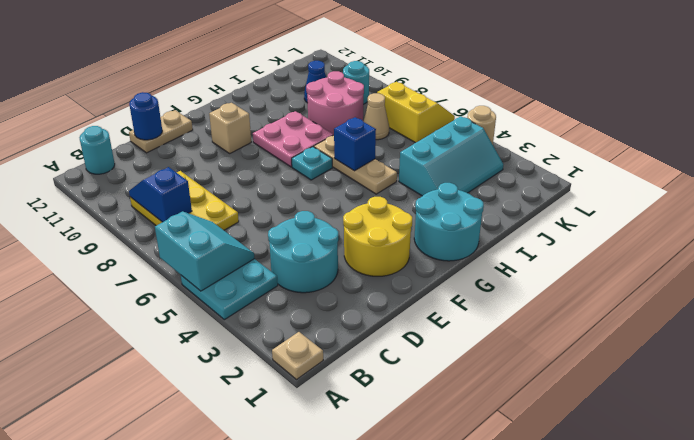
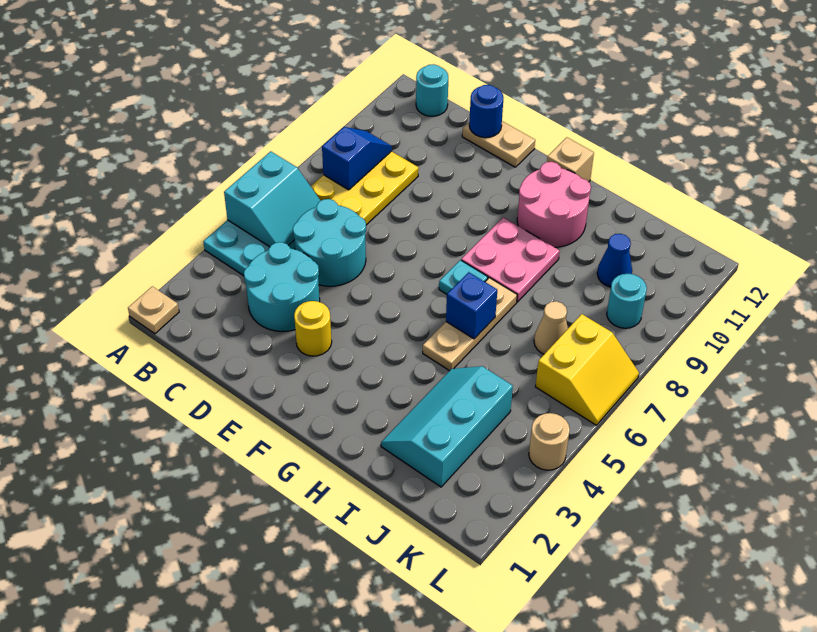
yellow round brick E2:F3 level 1 -> yellow round brick E3 level 1
tan brick F10 level 1 -> tan brick G12 level 1
cyan round brick G1:H2 level 1 -> cyan round brick C5:D6 level 1
cyan slope I3:K4 level 1 top 4 -> cyan slope I2:J4 level 1 top J
pink round brick I8:J9 level 1 -> pink round brick G10:H11 level 1

